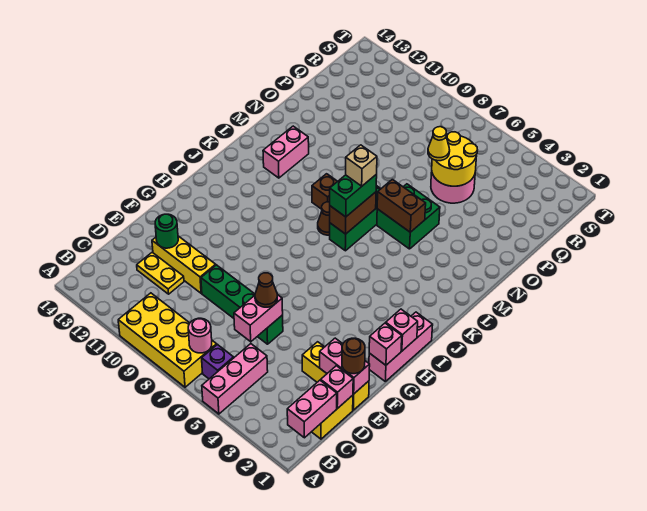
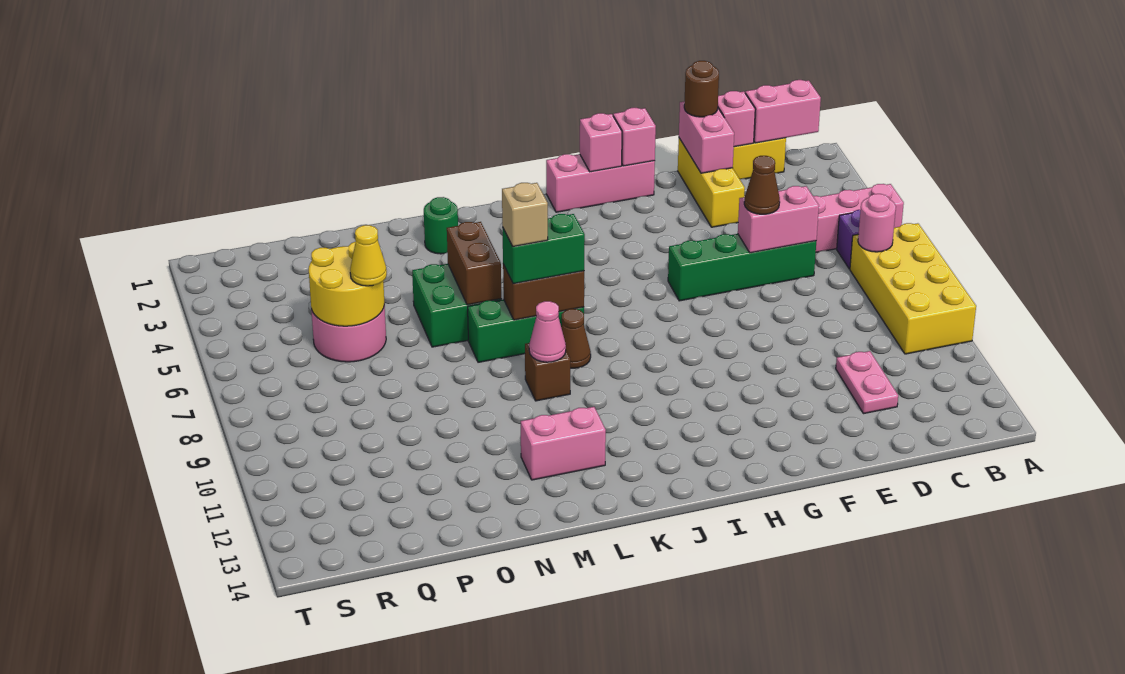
yellow plate D11:D12 level 1 -> pink plate D11:D12 level 1
green brick E6:E9 level 1 -> green brick D6:G6 level 1
yellow brick E10:E12 level 1 -> none
green round brick E12 level 2 -> green round brick M2 level 1
none -> pink cone L9 level 2

